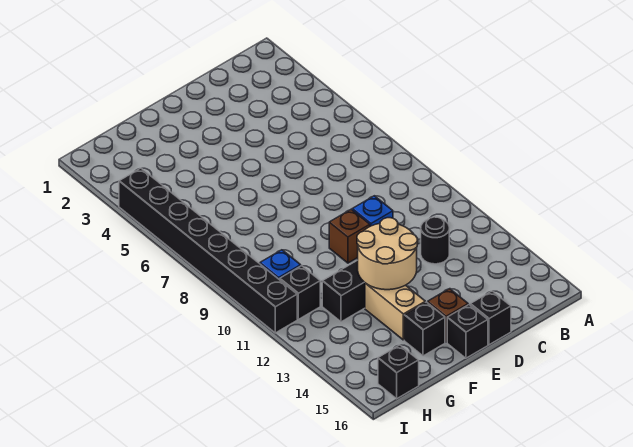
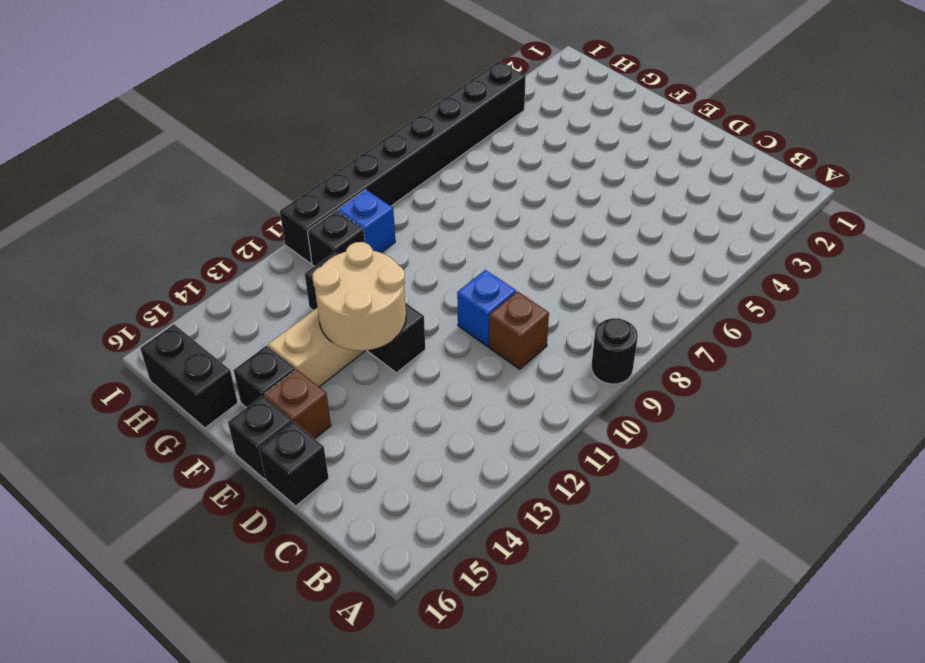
black round brick C12 level 1 -> black round brick A9 level 1
brown brick E10 level 1 -> brown brick C10 level 1
black brick H16 level 1 -> black brick G16:H16 level 1

